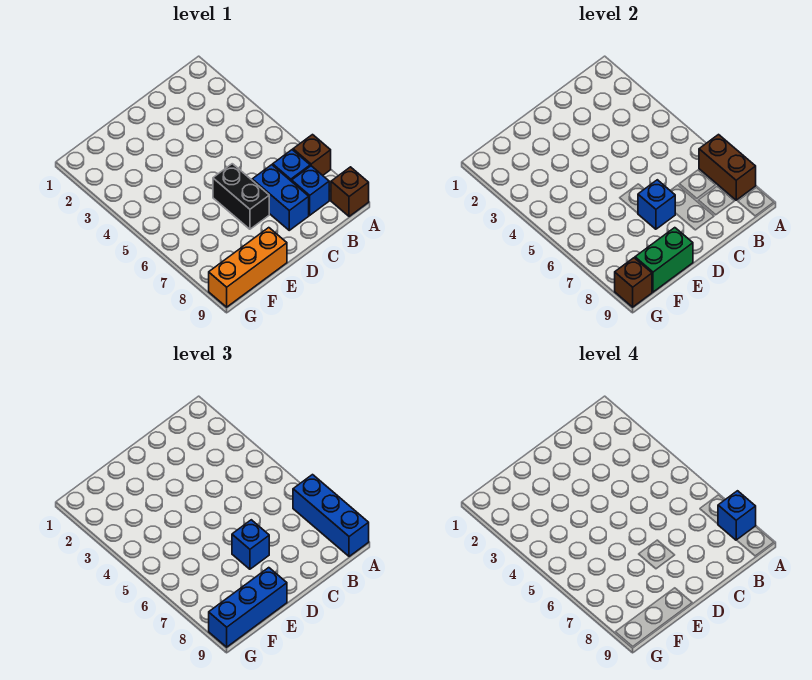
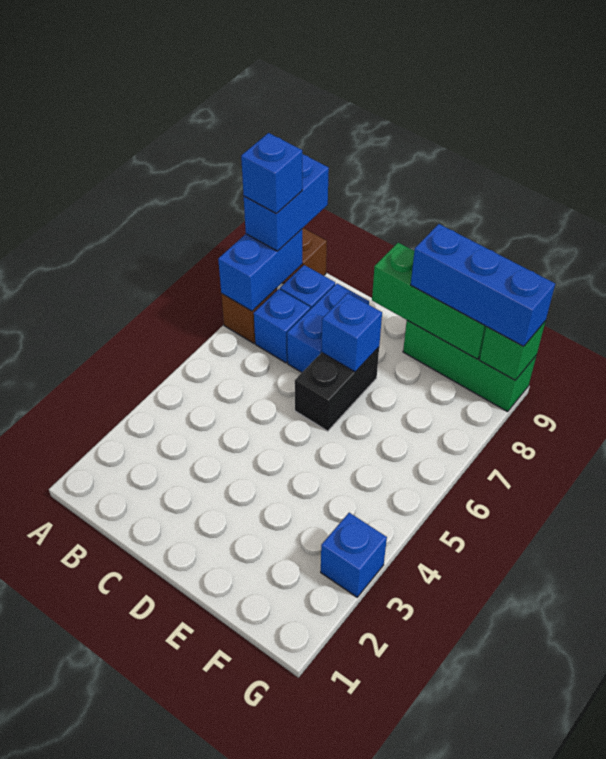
brown brick A7:A8 level 2 -> blue brick A7:A8 level 2
blue brick A7:A9 level 3 -> blue brick A8:A9 level 3
blue brick D7 level 3 -> blue brick G3 level 1
orange brick E9:G9 level 1 -> green brick E9:G9 level 1
green brick E9:F9 level 2 -> green brick D9:F9 level 2
brown brick G9 level 2 -> green brick G9 level 2

